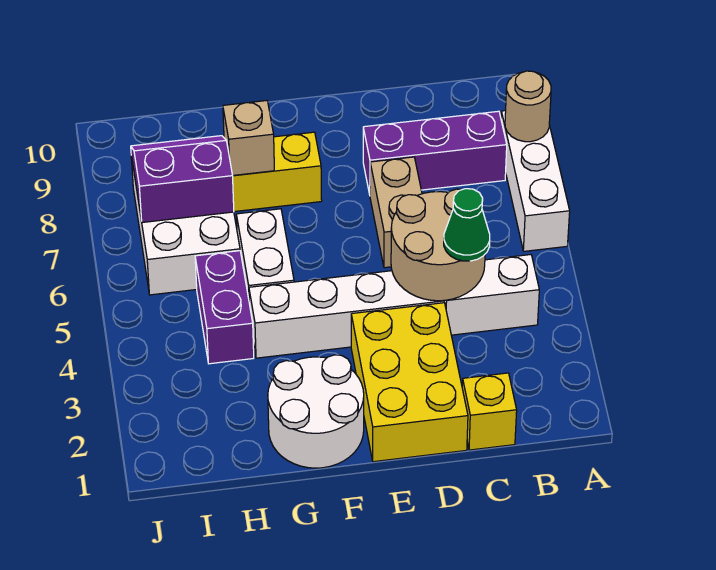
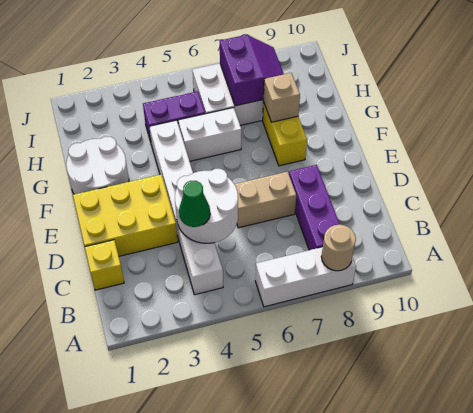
tan round brick C4:D5 level 2 -> white round brick C4:D5 level 2

